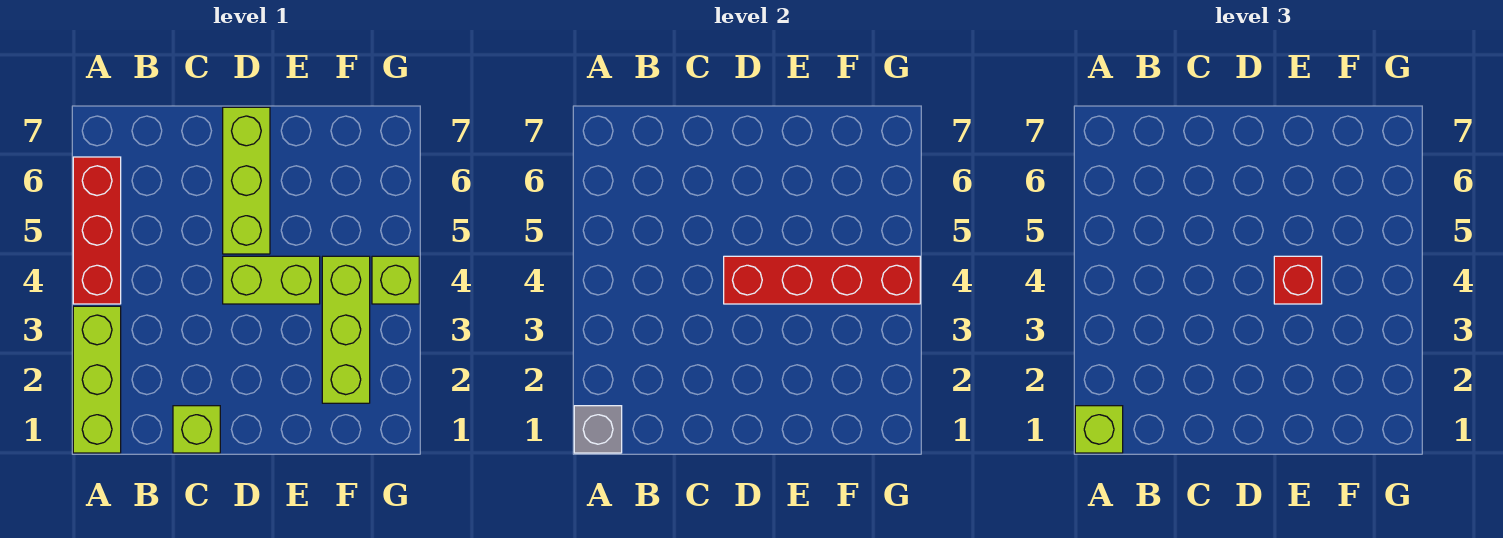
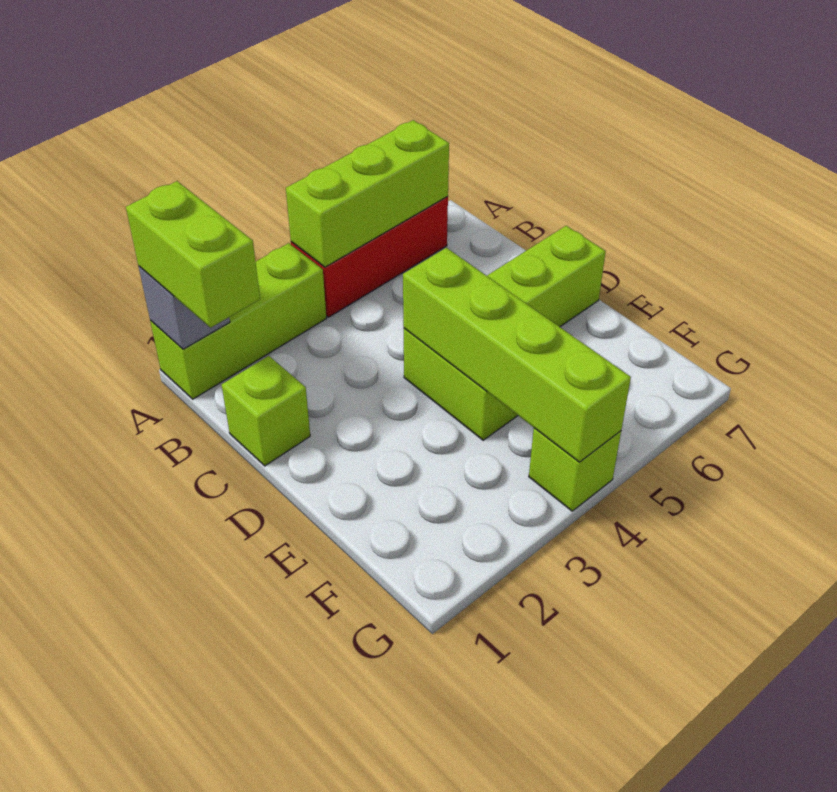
lime brick A1 level 3 -> lime brick A1:B1 level 3
red brick D4:G4 level 2 -> lime brick D4:G4 level 2
red brick E4 level 3 -> none
lime brick F2:F4 level 1 -> lime brick A4:A6 level 2

